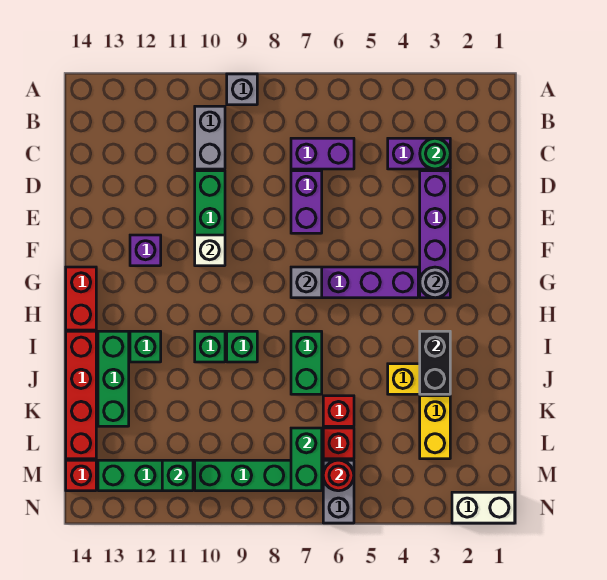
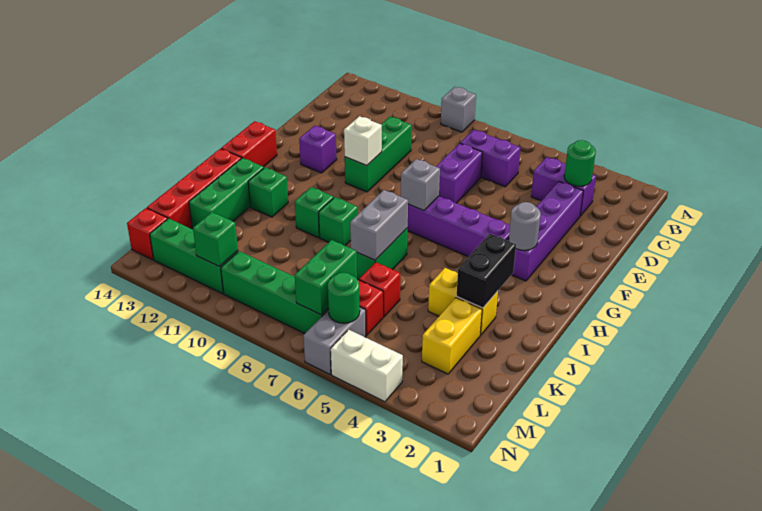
grey brick B10:C10 level 1 -> grey brick I7:J7 level 2
red round brick M6 level 2 -> green round brick M6 level 2
white brick N1:N2 level 1 -> white brick N4:N5 level 1

